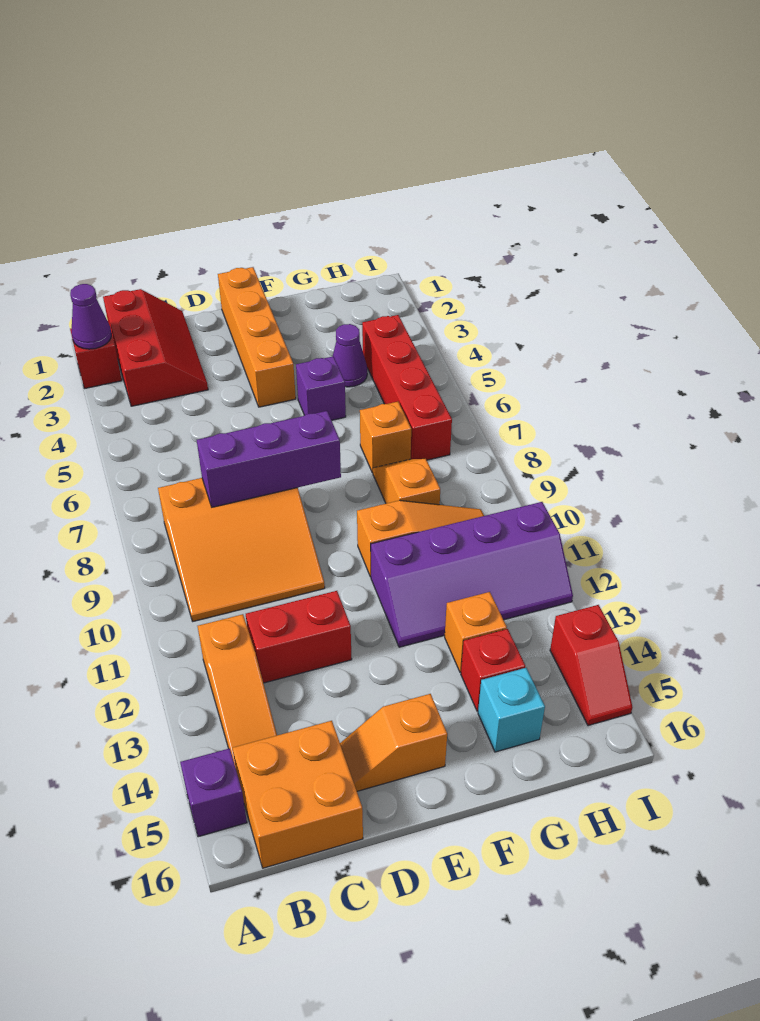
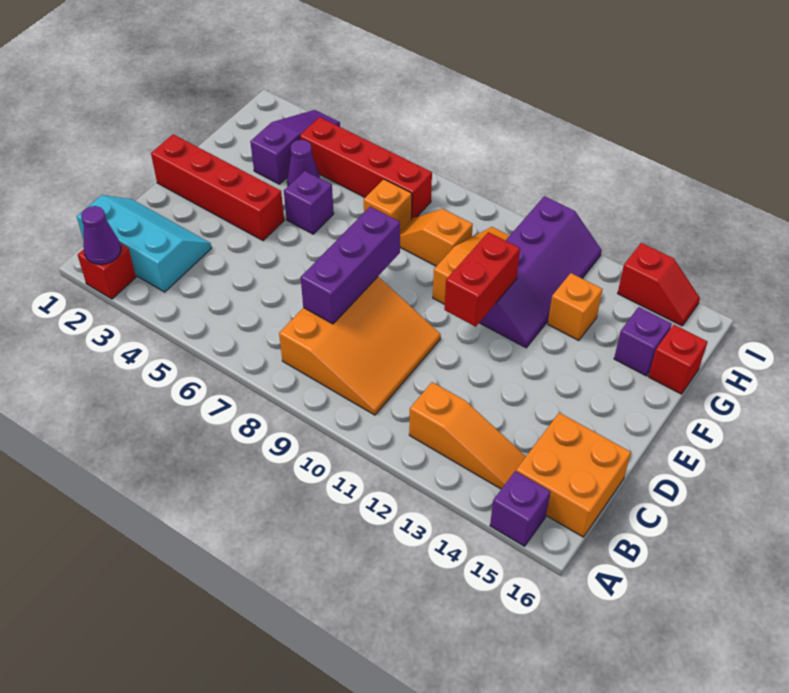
red slope B1:C3 level 1 top B -> cyan slope B1:C3 level 1 top B
red brick C12:D12 level 1 -> red brick E11:F11 level 2
orange slope D15:E15 level 1 top E -> none
orange brick E1:E4 level 1 -> red brick E1:E4 level 1
none -> purple slope G3:I3 level 1 top G
red brick G14 level 1 -> red brick G16 level 1
cyan brick G15 level 1 -> purple brick G15 level 1

